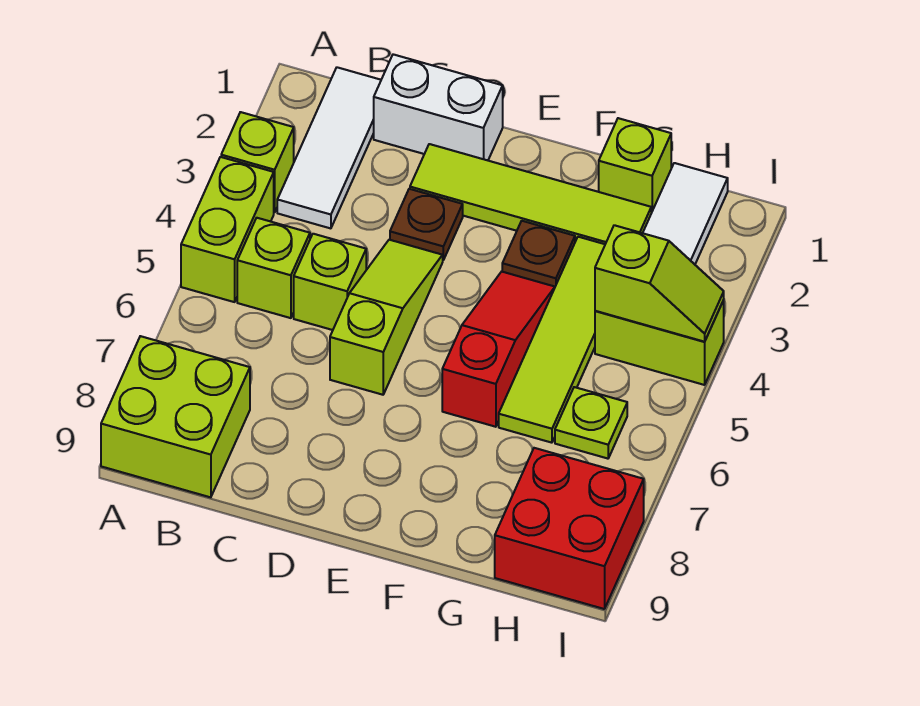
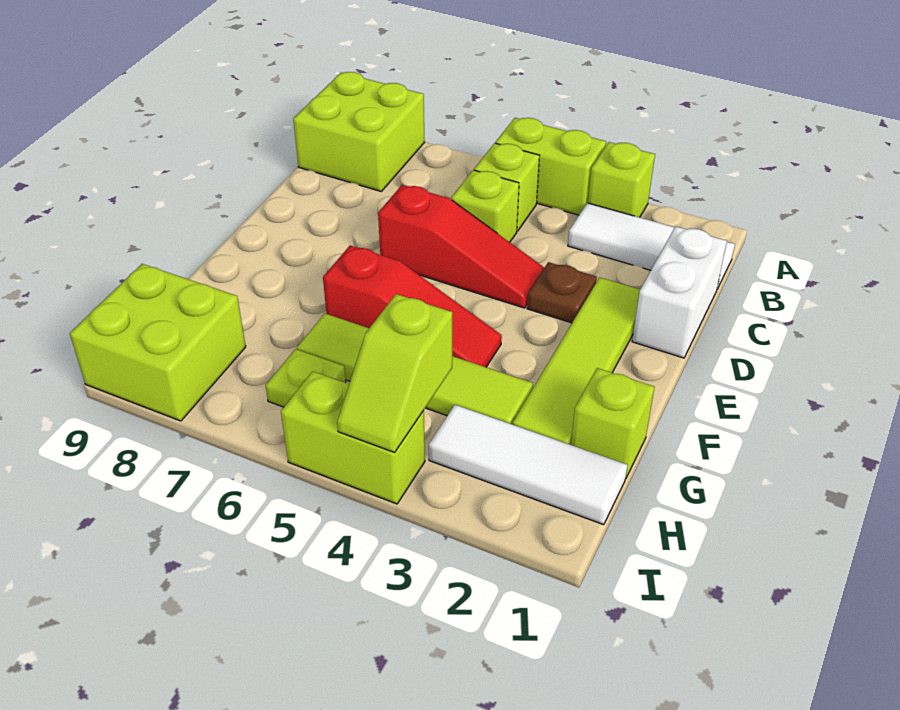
lime slope D4:D6 level 1 top 6 -> red slope D4:D6 level 1 top 6
brown plate F3 level 1 -> none
lime brick H4:I4 level 1 -> lime brick I4:I5 level 1
red brick H8:I9 level 1 -> lime brick H8:I9 level 1

